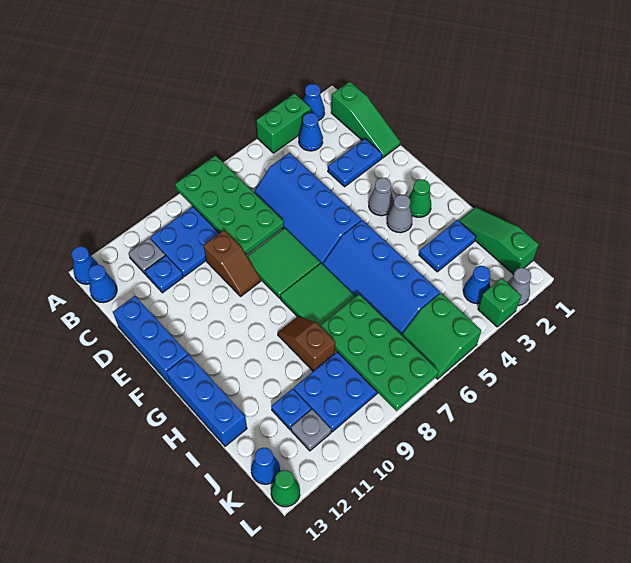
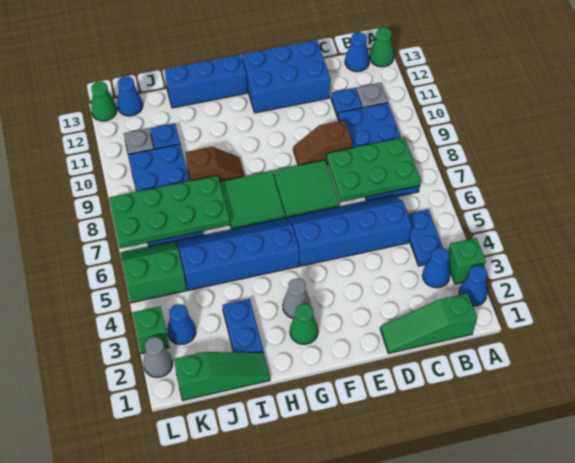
green brick A3:A4 level 1 -> green brick A3 level 1
green plate A7:D8 level 2 -> green plate B7:D8 level 2
blue cone A13 level 1 -> green cone A13 level 1
blue plate D2:D3 level 1 -> blue plate B4:B5 level 1
blue brick D13:F13 level 1 -> blue brick D12:F13 level 1
grey cone F3 level 1 -> none

